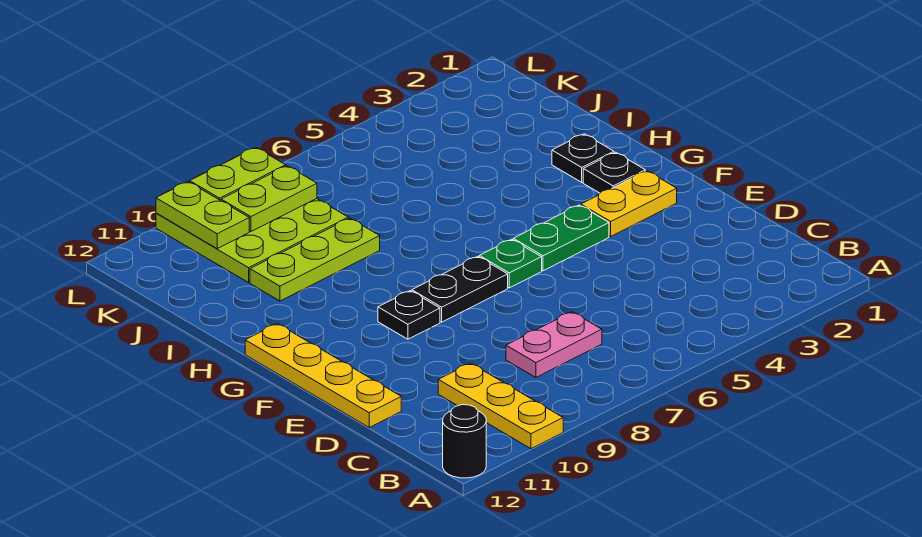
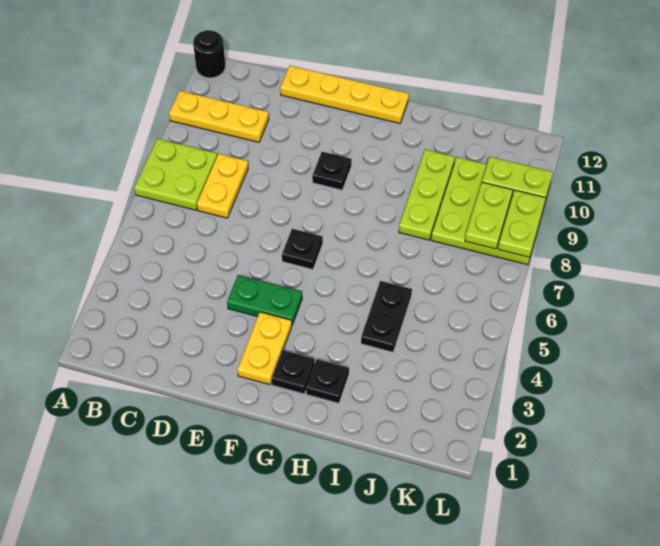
none -> lime plate A7:B8 level 1
pink plate C7:C8 level 1 -> yellow plate C7:C8 level 1
green plate F4:F5 level 1 -> green plate E4:F4 level 1
green plate F6 level 1 -> black plate F6 level 1
black plate F7:F8 level 1 -> black plate I4:I5 level 1

